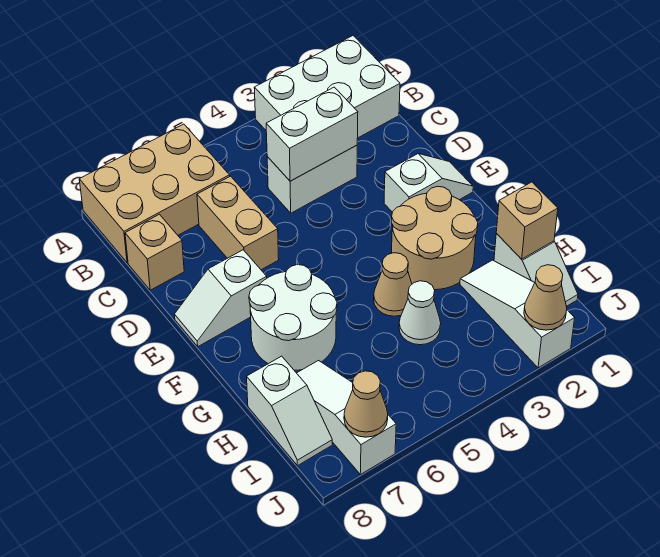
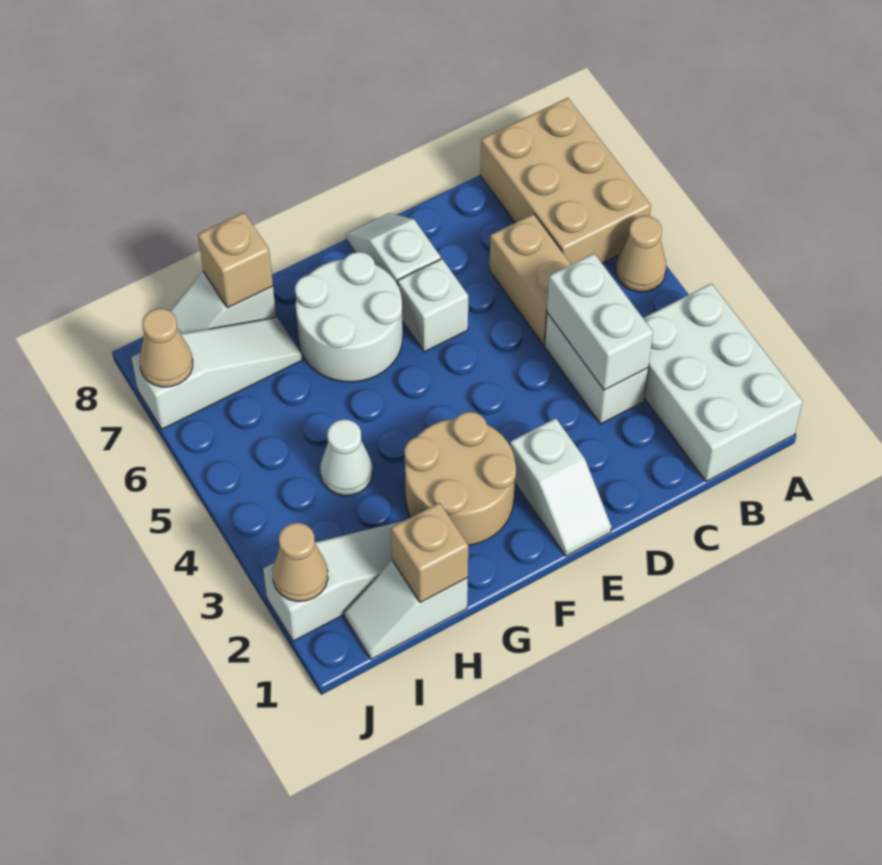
tan brick C6:D6 level 1 -> tan brick C5:C6 level 1
tan brick C8 level 1 -> tan brick H8 level 2
none -> white brick E6 level 1
tan cone G4 level 1 -> tan cone A5 level 1

